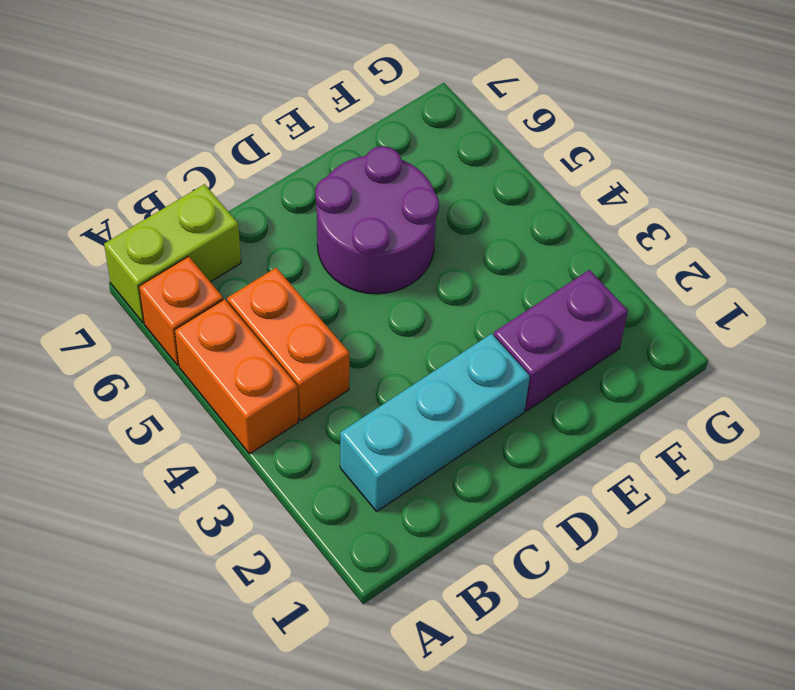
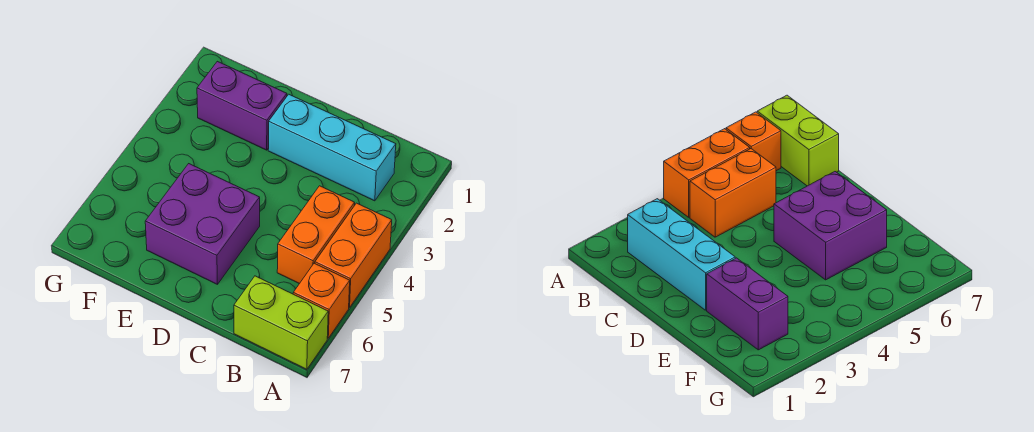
purple round brick D5:E6 level 1 -> purple brick D5:E6 level 1

